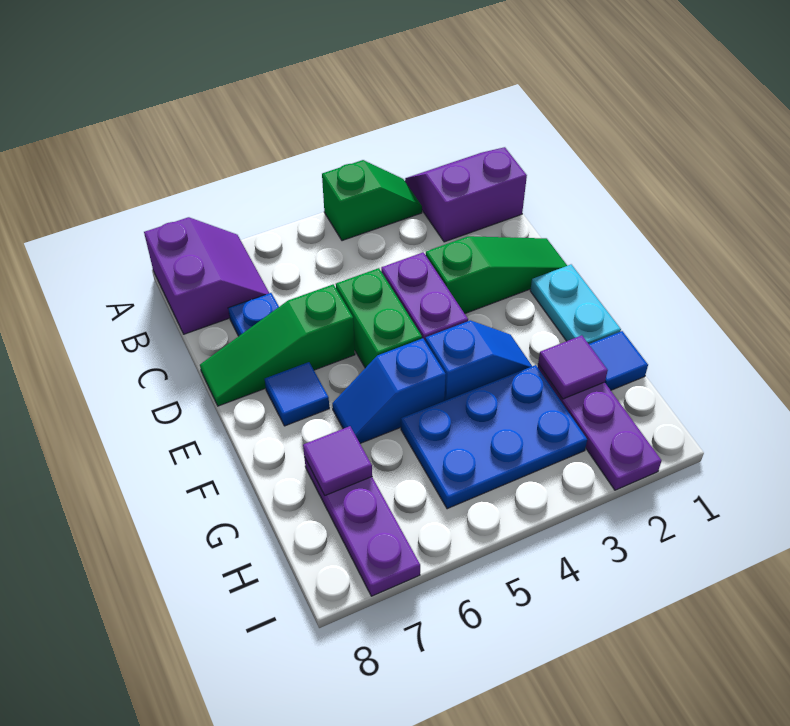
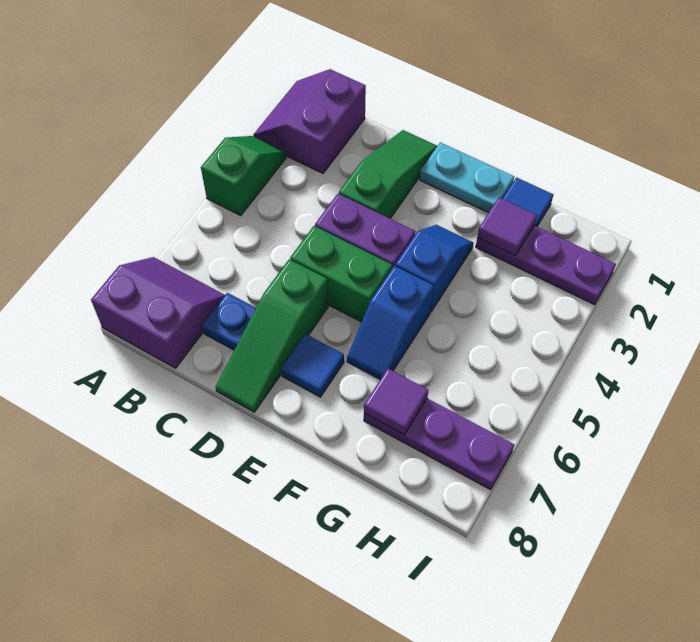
blue plate G3:H5 level 1 -> none

